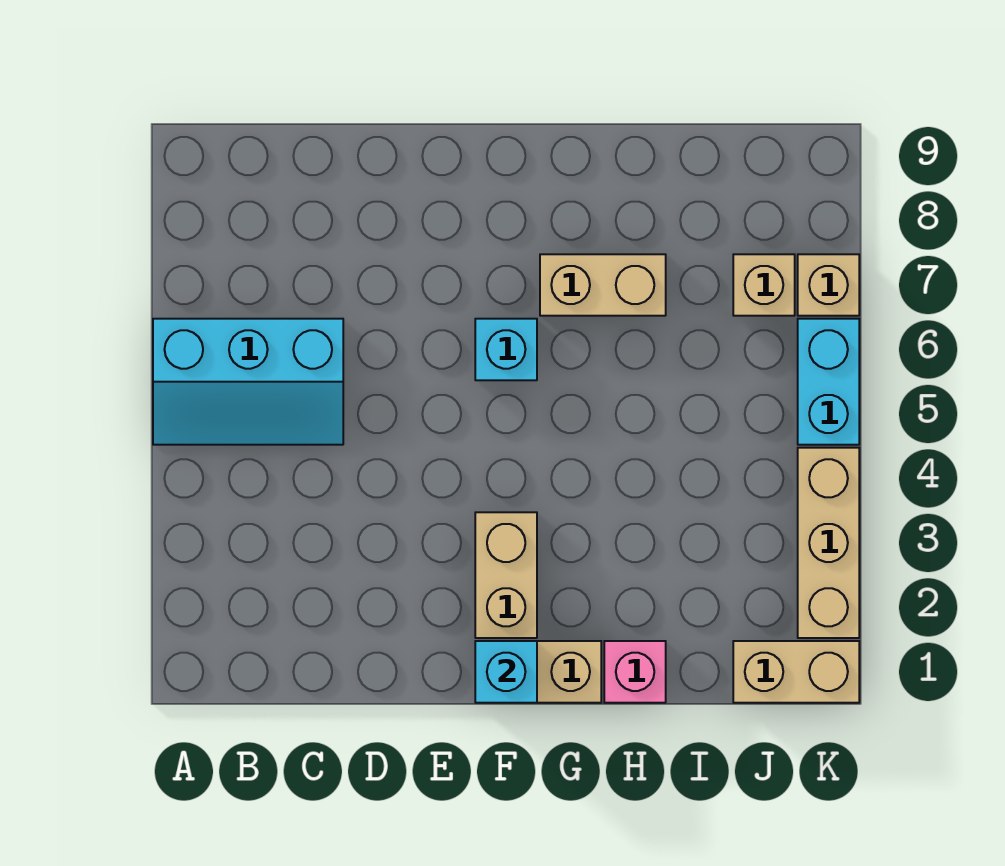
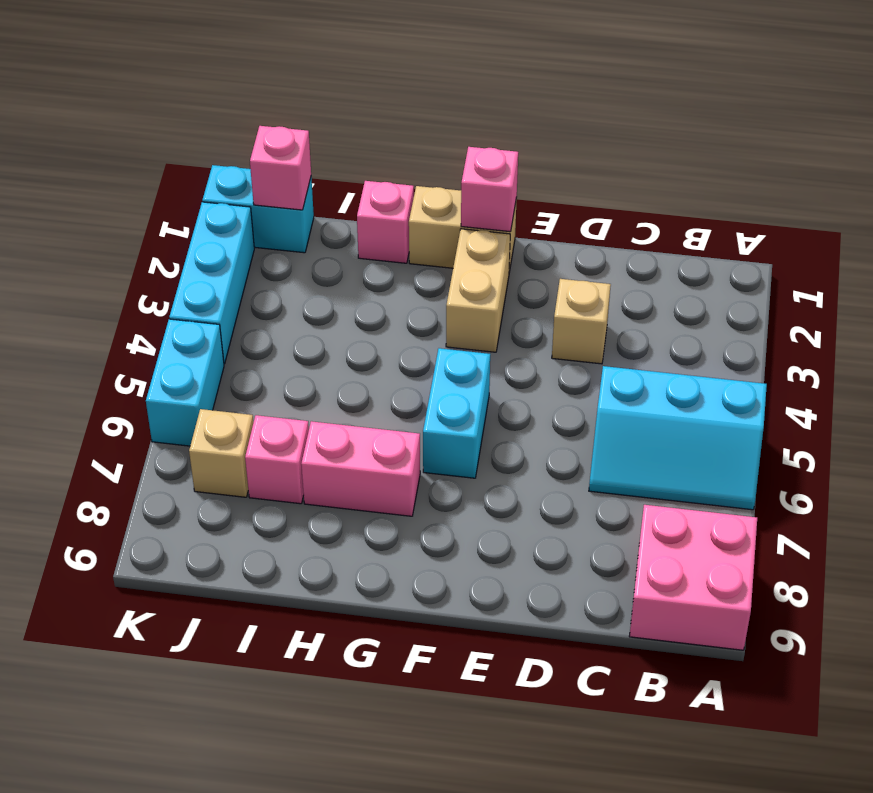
cyan slope A5:C6 level 1 top 6 -> cyan slope A5:C6 level 1 top 5
none -> pink brick A8:B9 level 1
cyan brick F1 level 2 -> pink brick F1 level 2
cyan brick F6 level 1 -> cyan brick F5:F6 level 1
tan brick G7:H7 level 1 -> pink brick G7:H7 level 1
none -> pink brick I7 level 1
tan brick J1:K1 level 1 -> cyan brick J1:K1 level 1
none -> pink brick J1 level 2
tan brick K2:K4 level 1 -> cyan brick K2:K4 level 1
tan brick K7 level 1 -> tan brick D3 level 1

